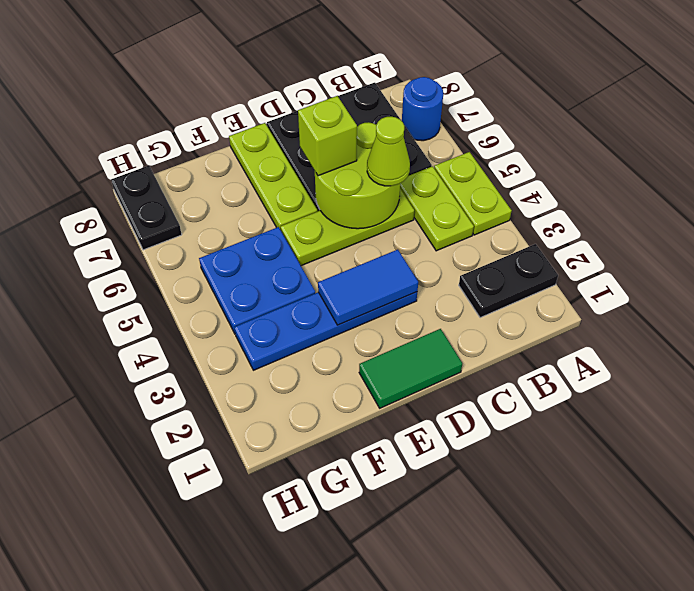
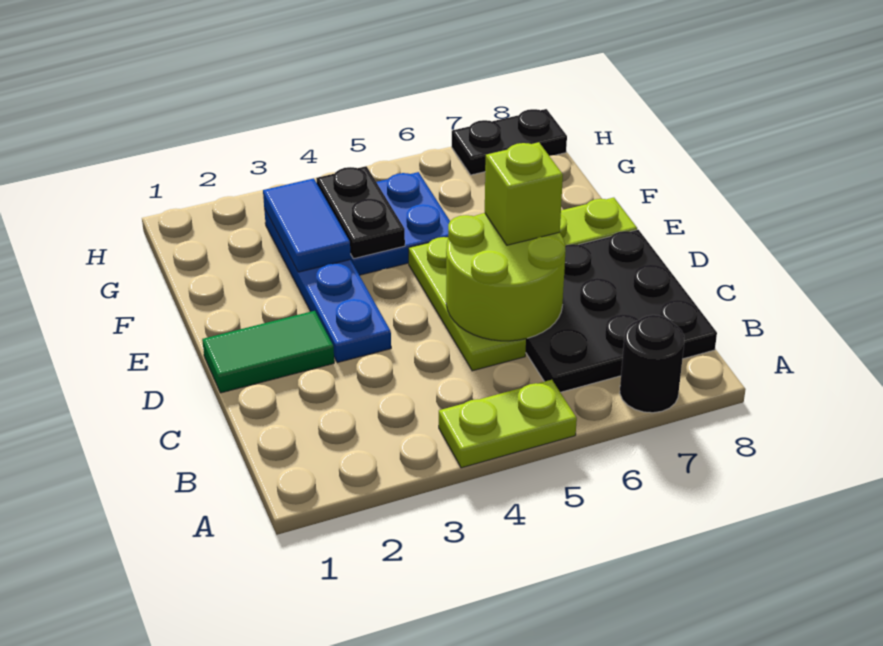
black plate A2:B2 level 1 -> black plate F4:G4 level 2
blue round brick A7 level 1 -> black round brick A7 level 1
lime plate B4:B5 level 1 -> none
lime cone C5 level 3 -> none
green tile D1:E1 level 1 -> green tile D1:D2 level 1
blue tile D3:E3 level 2 -> blue tile F3:G3 level 2

